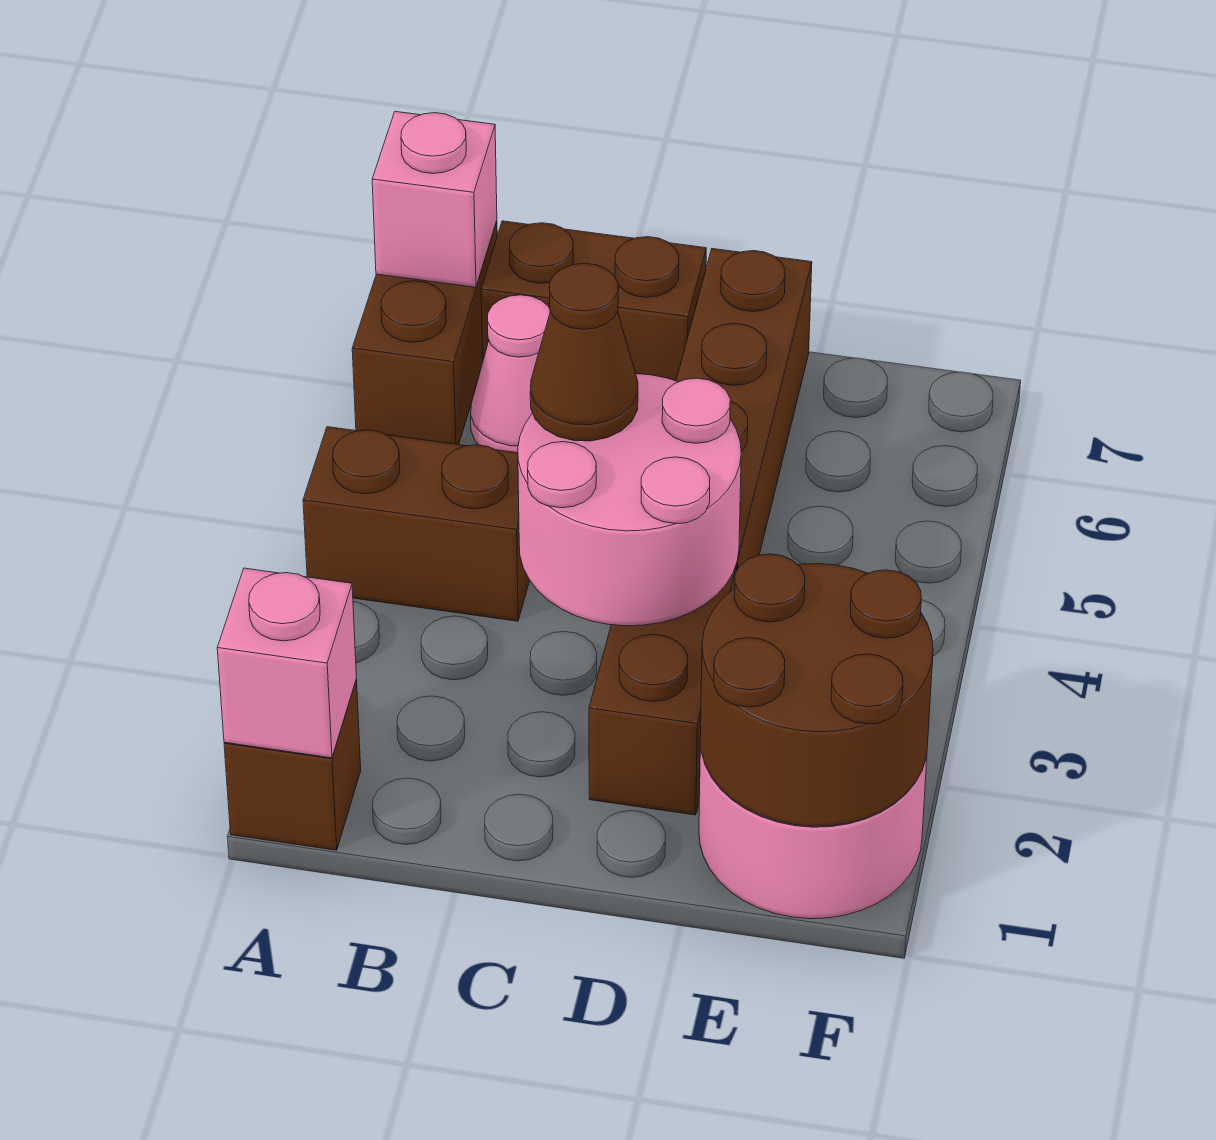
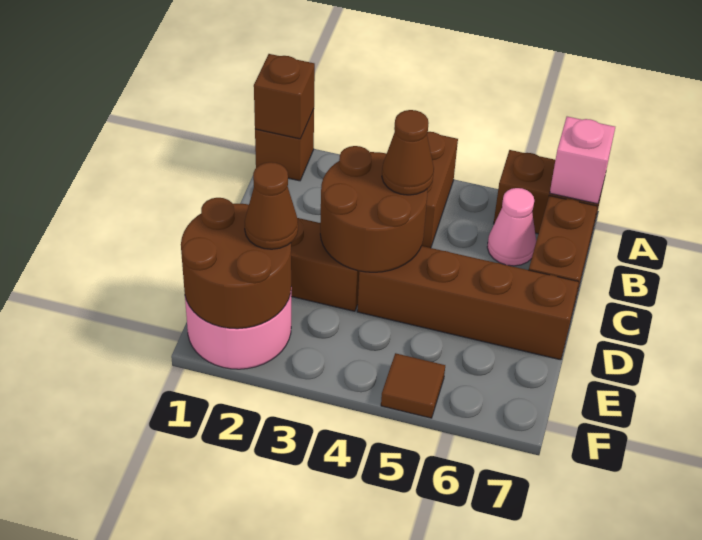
pink brick A1 level 2 -> brown brick A1 level 2
pink round brick C3:D4 level 2 -> brown round brick C3:D4 level 2
none -> brown cone E2 level 3
none -> brown tile F5 level 1

